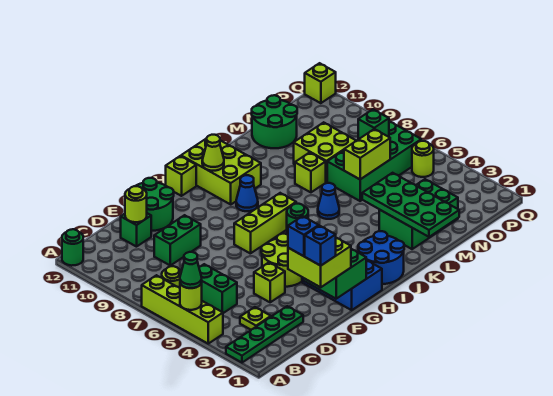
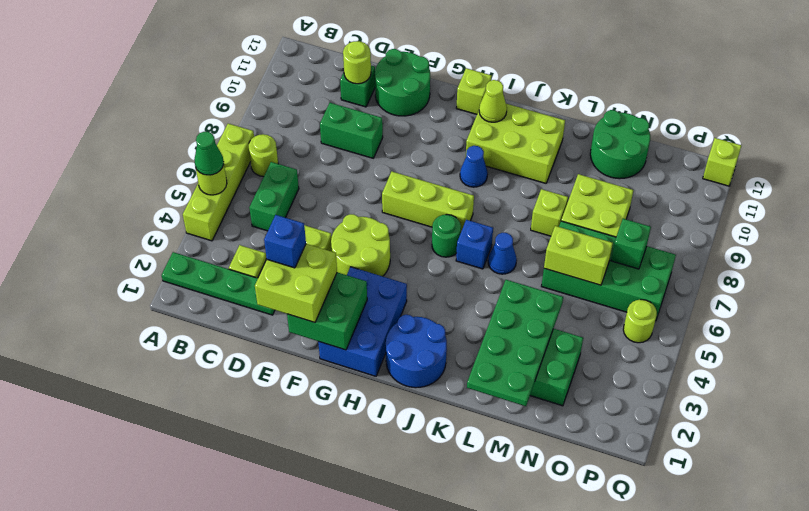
green round brick A12 level 1 -> none
blue brick E1 level 4 -> blue brick J6 level 1
lime brick I10:J12 level 1 -> lime brick I10:K11 level 1

